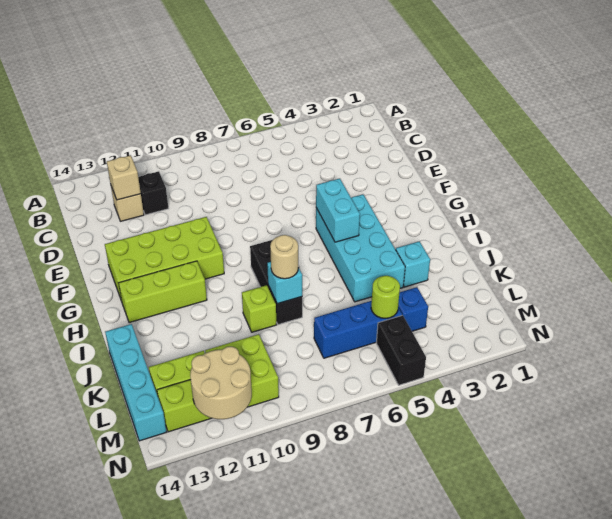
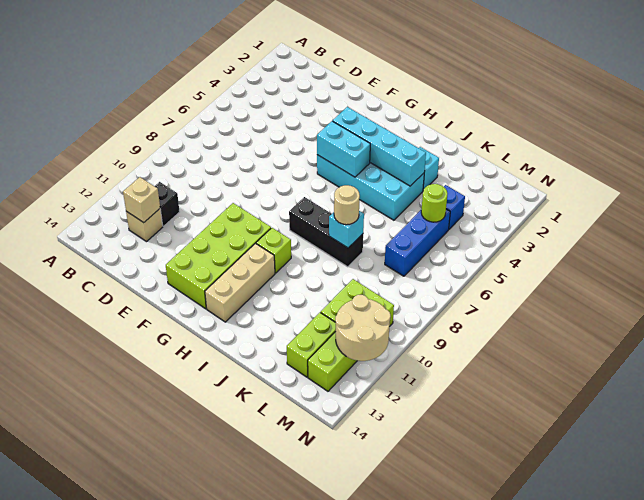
lime brick H11:H13 level 1 -> tan brick H11:H13 level 1
lime brick J9 level 1 -> lime brick H10 level 1
cyan brick J14:M14 level 1 -> cyan brick G4:J4 level 2
black brick M5:N5 level 1 -> none

